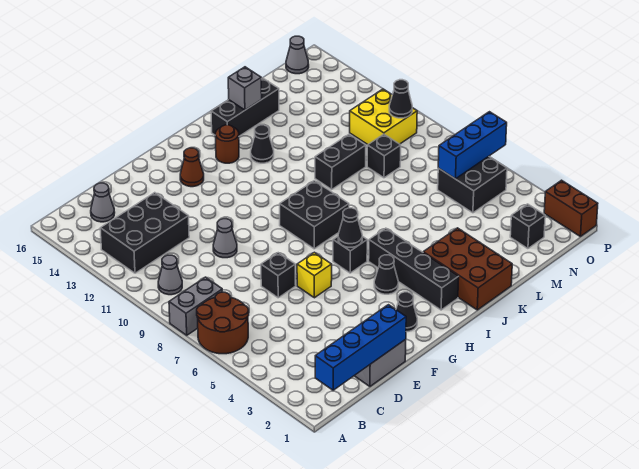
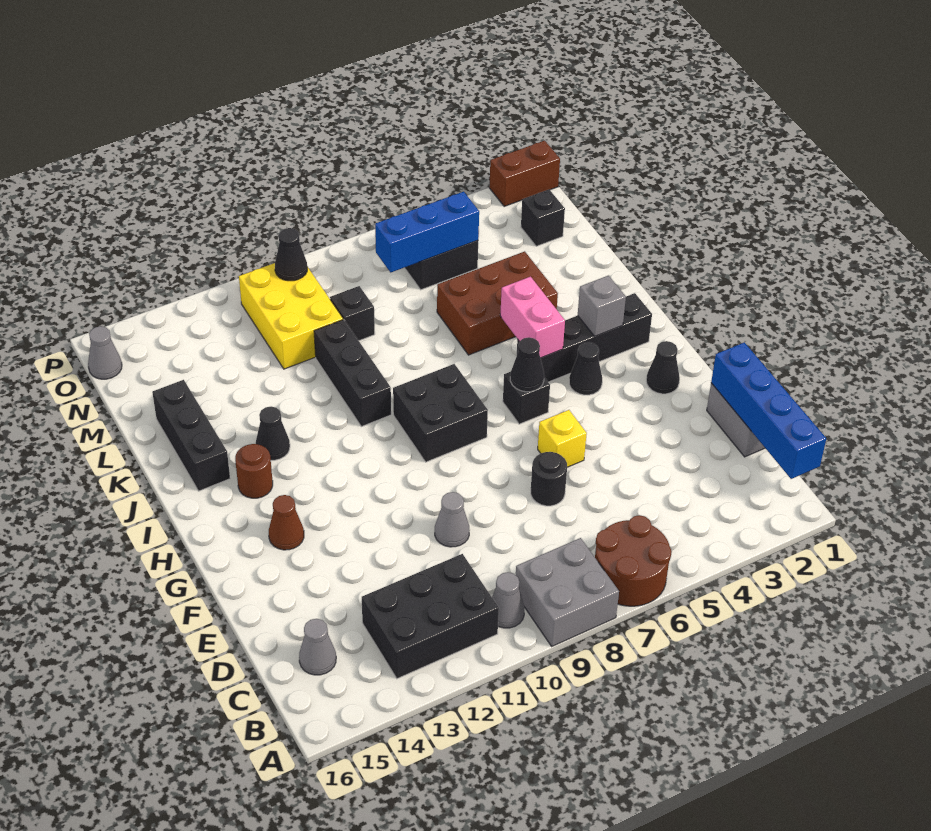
grey brick A8:B8 level 1 -> grey brick A8:B9 level 1
black brick B12:D13 level 1 -> black brick B11:C13 level 1
black brick E7 level 1 -> black round brick E7 level 1
none -> pink brick I5:J5 level 2
brown brick J1:K3 level 1 -> brown brick K4:L6 level 1
black brick K10:L10 level 1 -> black brick J10:L10 level 1
grey brick K15 level 2 -> grey brick I3 level 2
blue brick N6:P6 level 2 -> blue brick N5:N7 level 2
yellow brick N10:O11 level 1 -> yellow brick M10:O11 level 1

